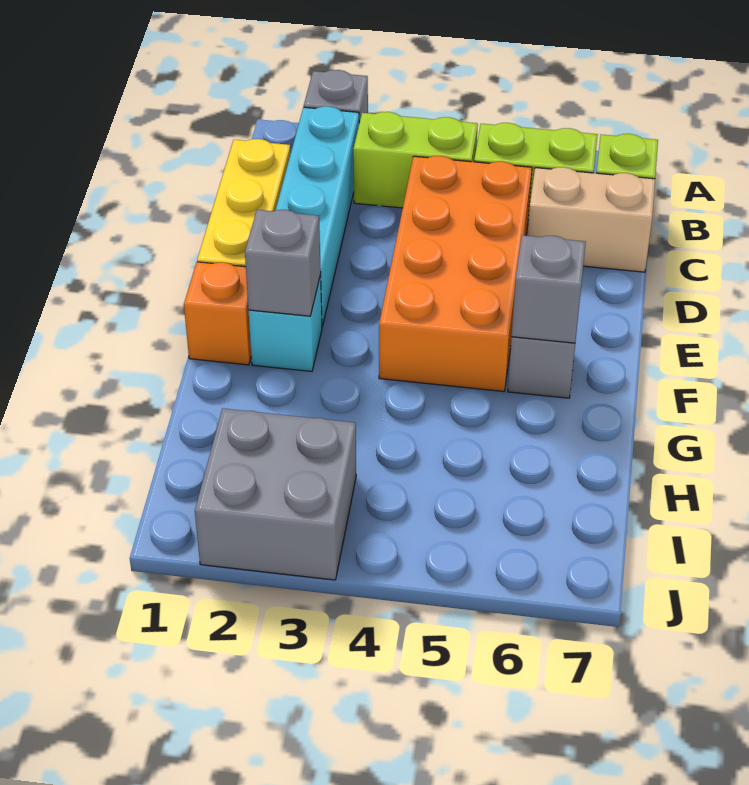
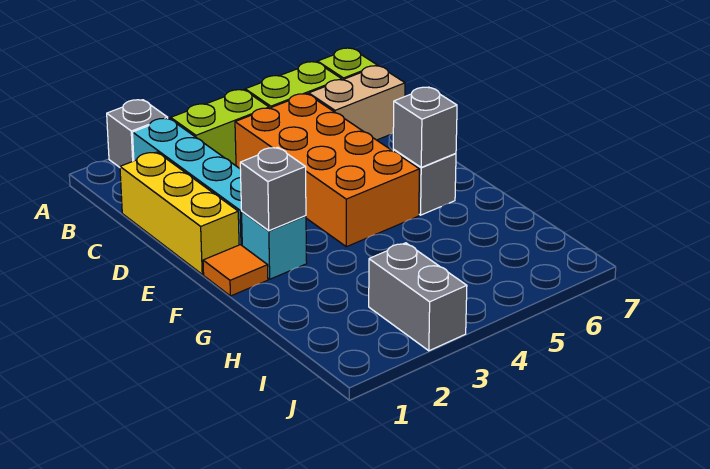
orange brick F1 level 1 -> orange tile F1 level 1
grey brick I2:J3 level 1 -> grey brick I3:J3 level 1

